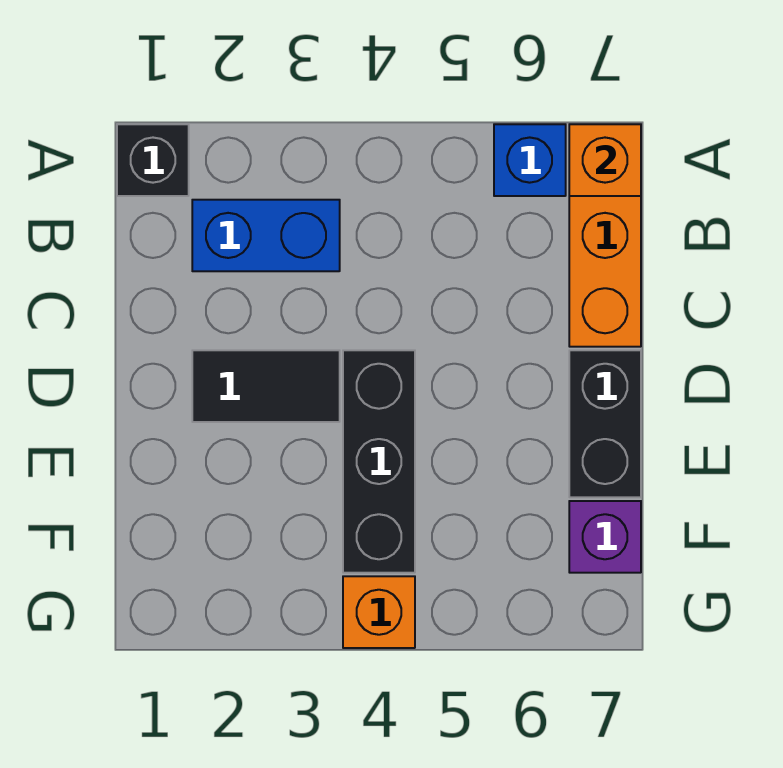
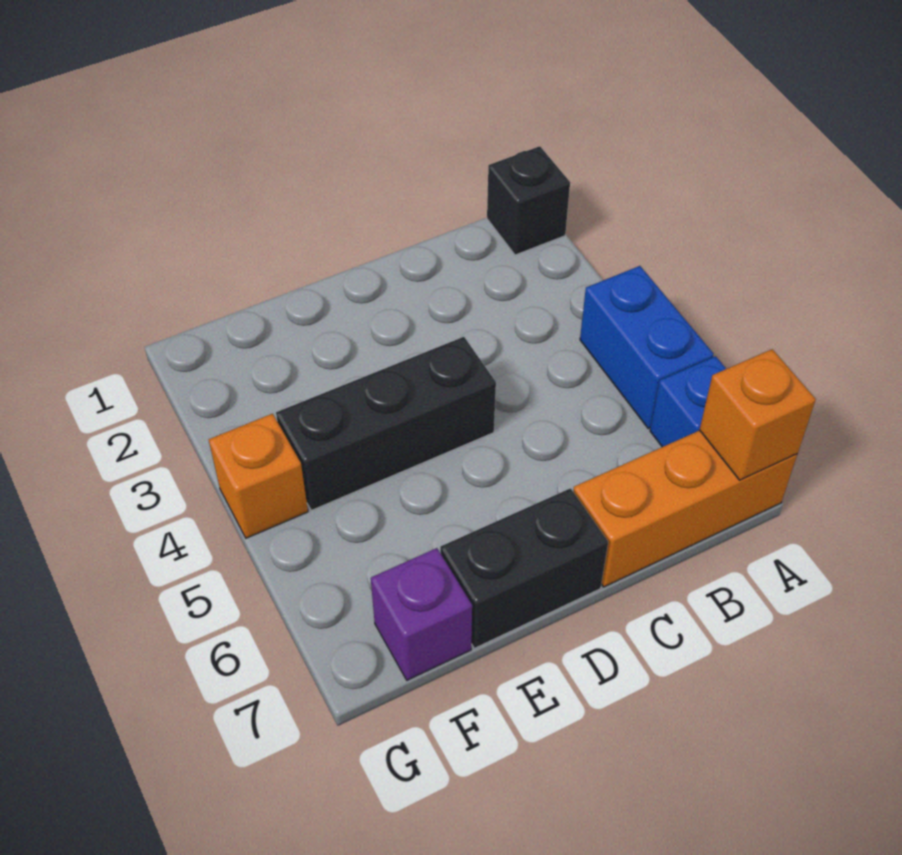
blue brick B2:B3 level 1 -> blue brick A4:A5 level 1
black tile D2:D3 level 1 -> none

